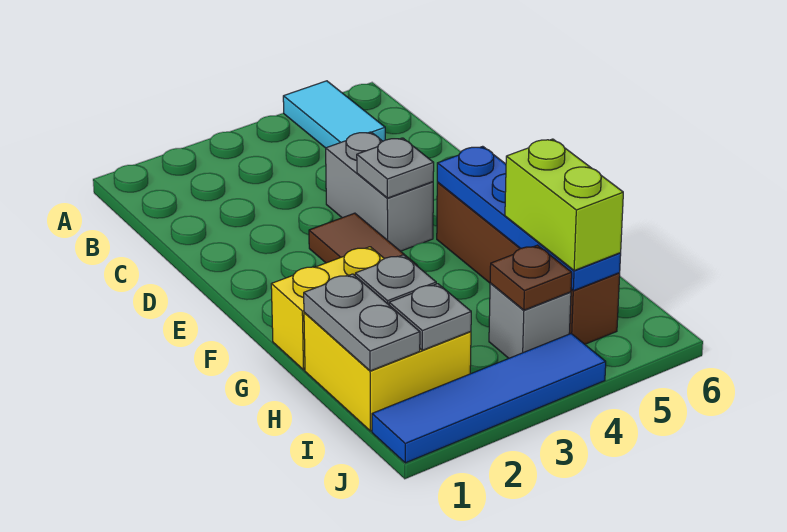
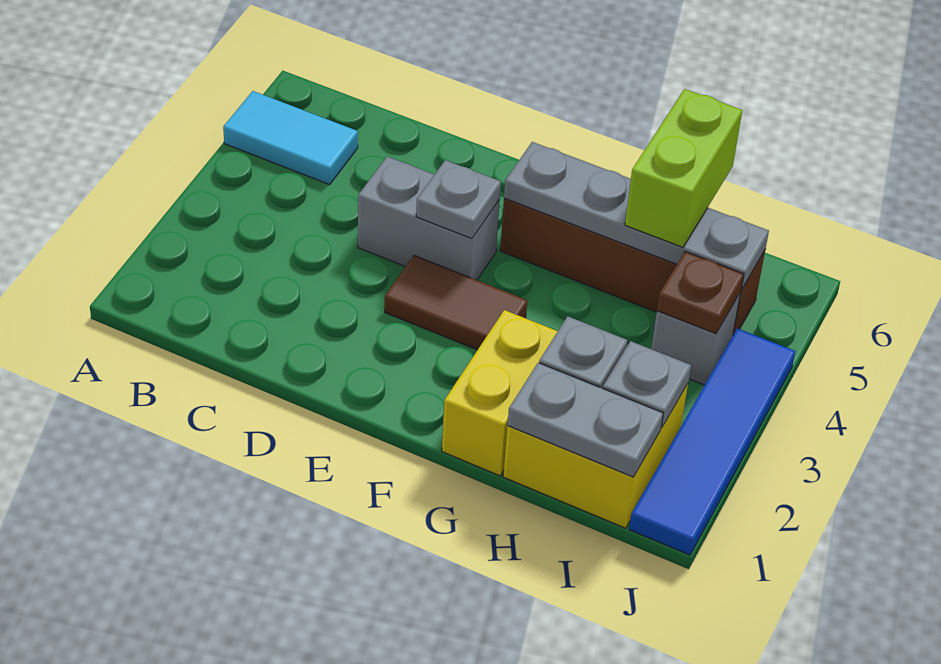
blue plate F5:I5 level 2 -> grey plate F5:I5 level 2
lime brick H5:I5 level 3 -> lime brick H5:H6 level 3

